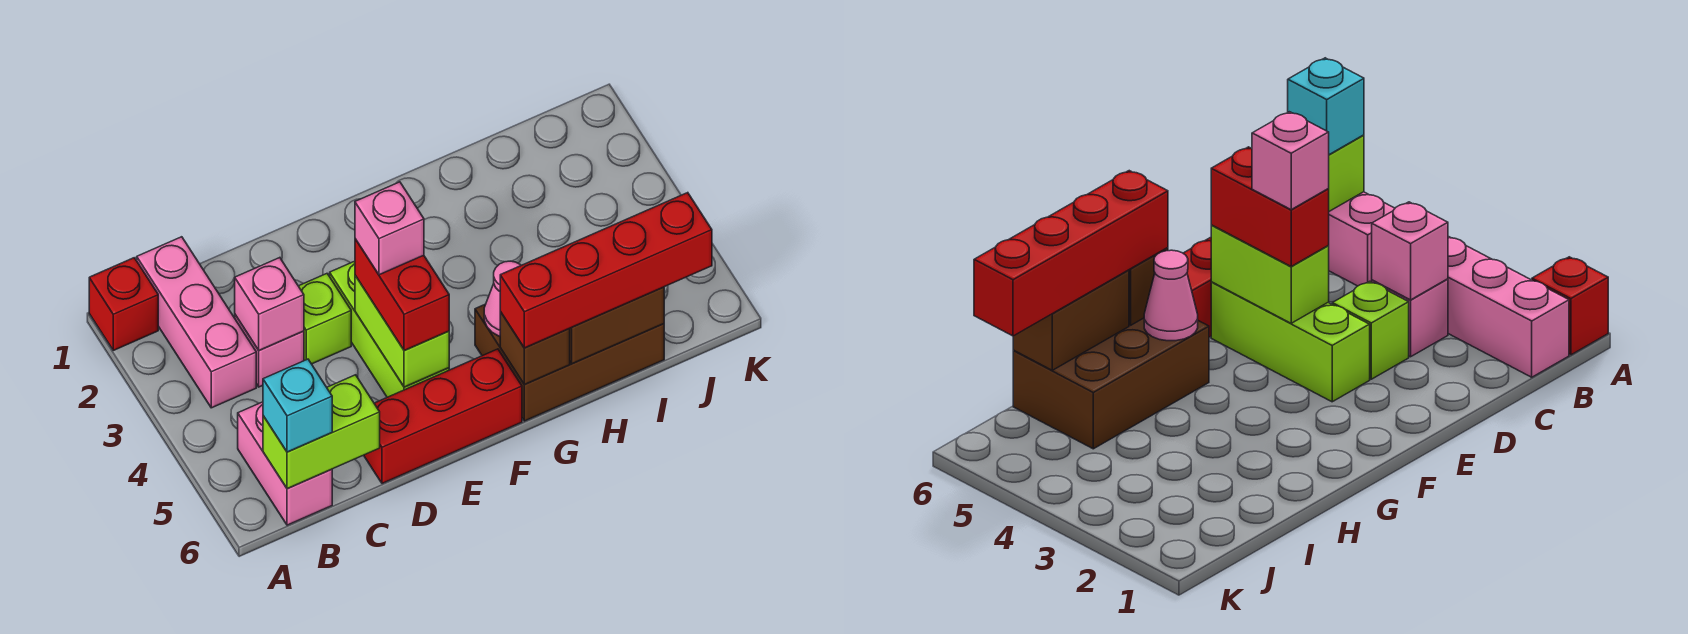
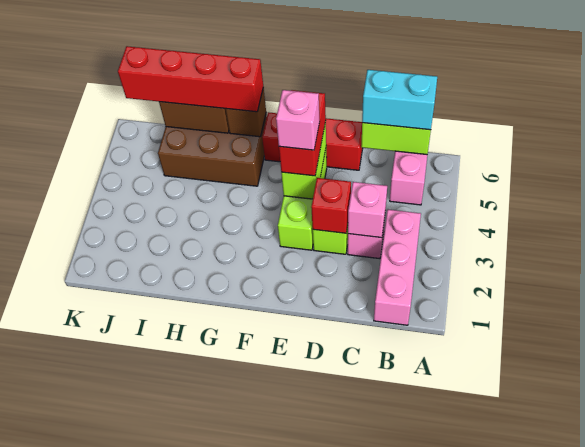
red brick A1 level 1 -> red brick D3 level 2
cyan brick B6 level 3 -> cyan brick B6:C6 level 3
pink cone G5 level 2 -> none

